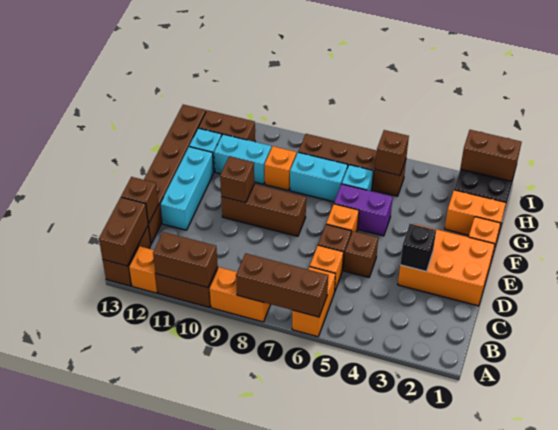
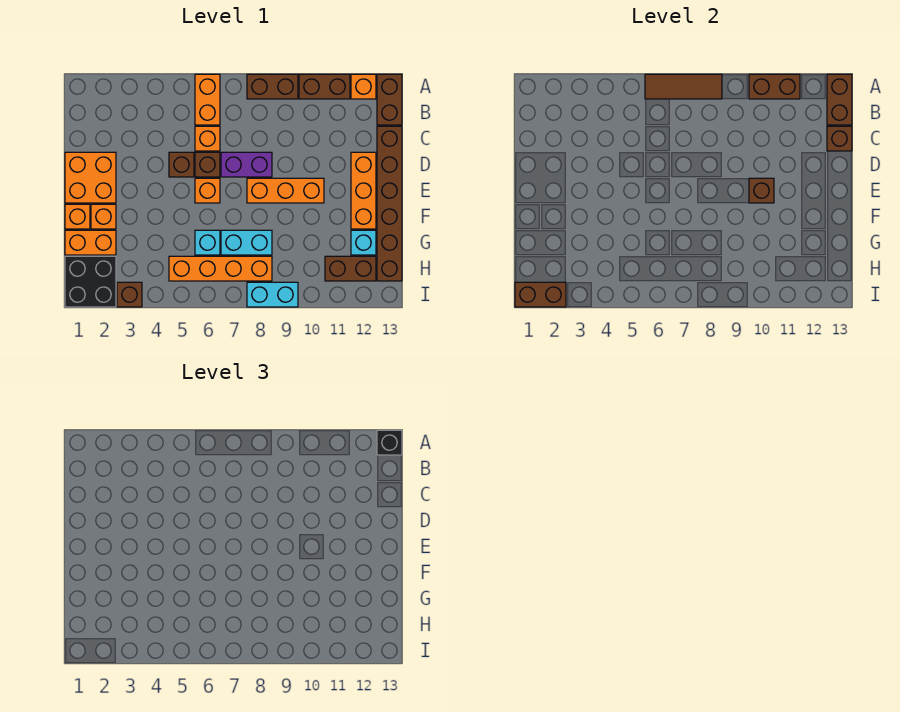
brown brick A6:A8 level 2 -> brown tile A6:A8 level 2
orange brick A8:A9 level 1 -> brown brick A8:A9 level 1
orange brick D1:E3 level 1 -> orange brick D1:E2 level 1
black brick D3 level 2 -> black brick A13 level 3
cyan brick D12:F12 level 1 -> orange brick D12:F12 level 1
brown brick E8:E10 level 1 -> orange brick E8:E10 level 1
purple brick F5:F6 level 1 -> purple brick D7:D8 level 1
orange brick G9 level 1 -> orange brick F2 level 1
cyan brick G10:G11 level 1 -> cyan brick I8:I9 level 1
brown brick H5:H8 level 1 -> orange brick H5:H8 level 1
brown brick H5 level 2 -> brown brick I3 level 1

